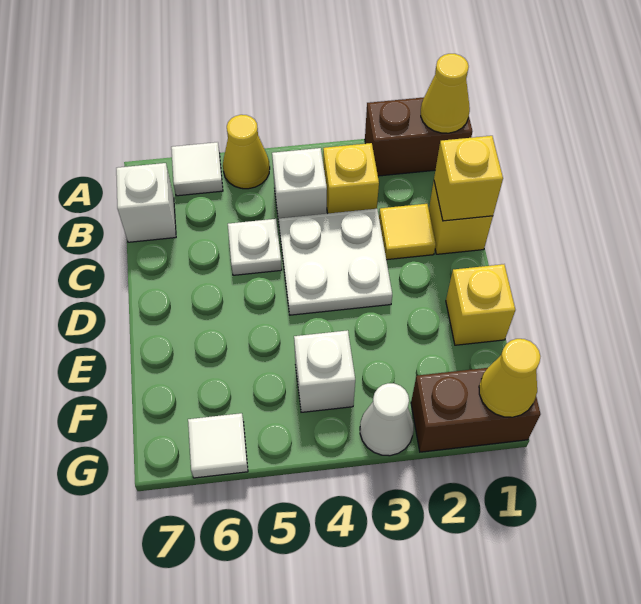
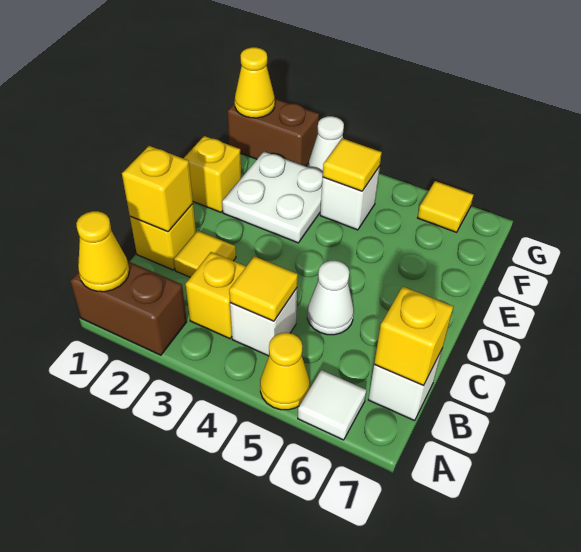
none -> yellow tile B4 level 2
none -> yellow brick B7 level 2
white plate C3:D4 level 1 -> white plate E2:F3 level 1
white plate C5 level 1 -> white cone C5 level 1
none -> yellow tile F4 level 2
white tile G6 level 1 -> yellow tile G6 level 1

